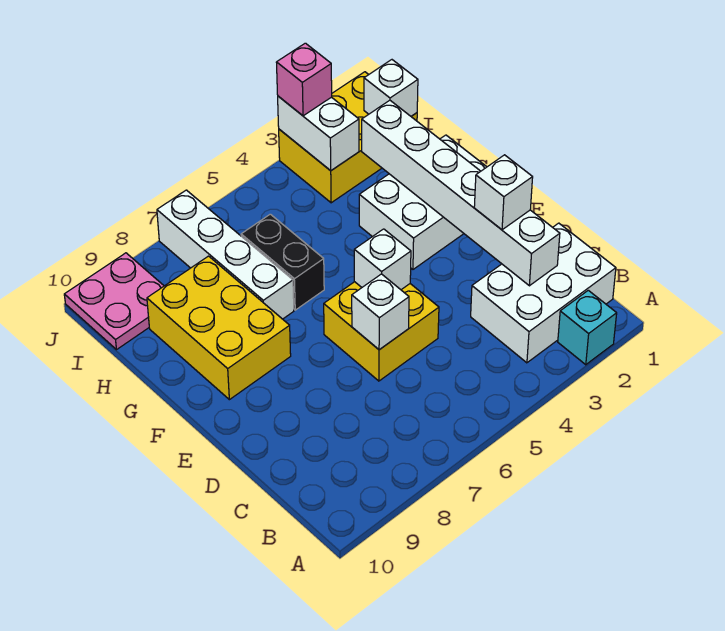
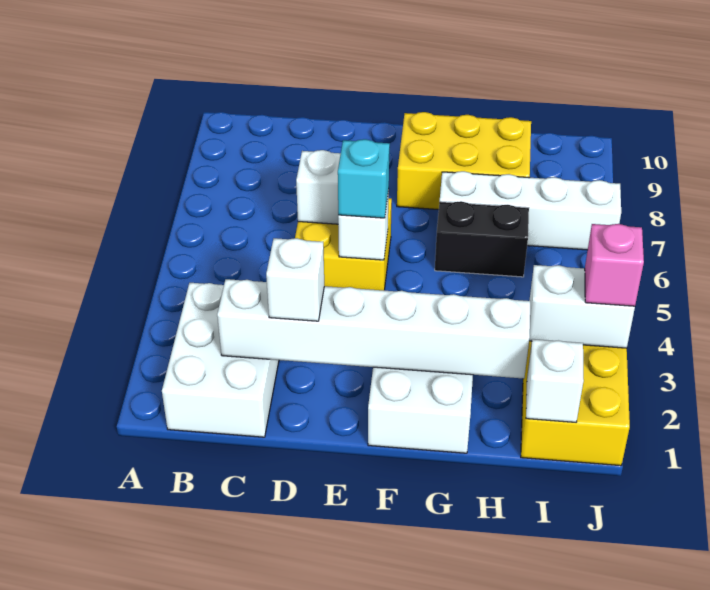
cyan brick A2 level 1 -> cyan brick E5 level 3
pink plate I9:J10 level 1 -> none

